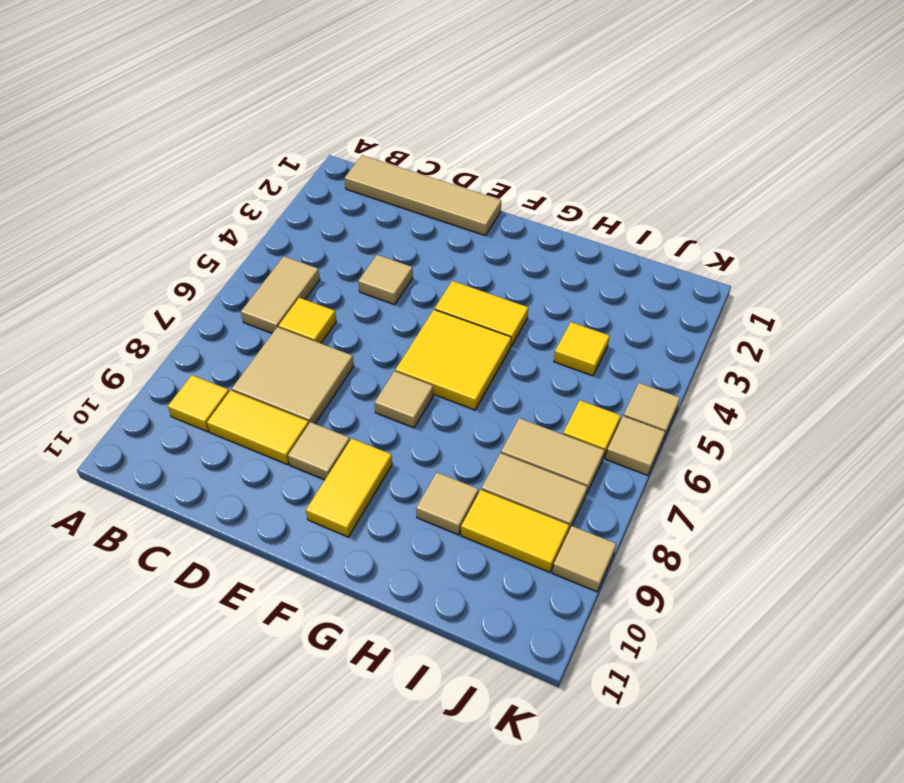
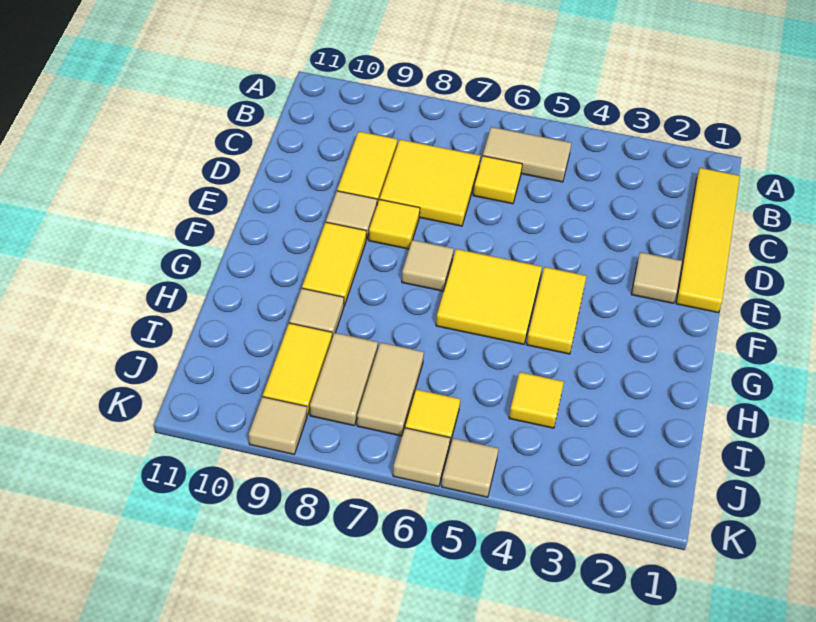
tan tile B1:E1 level 1 -> yellow tile B1:E1 level 1
yellow tile B9 level 1 -> yellow tile E8 level 1
tan tile C7:D8 level 1 -> yellow tile C7:D8 level 1
tan tile D4 level 1 -> tan tile E2 level 1
yellow tile F9:F10 level 1 -> yellow tile F9:G9 level 1

